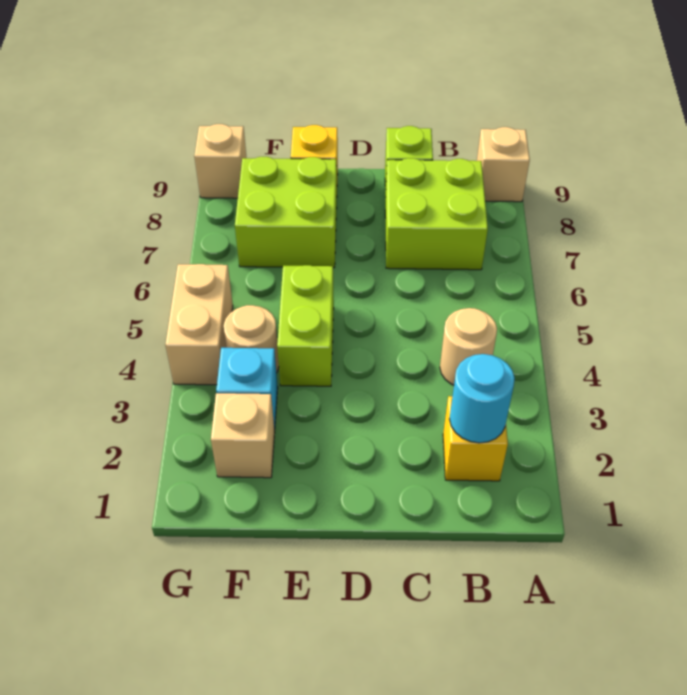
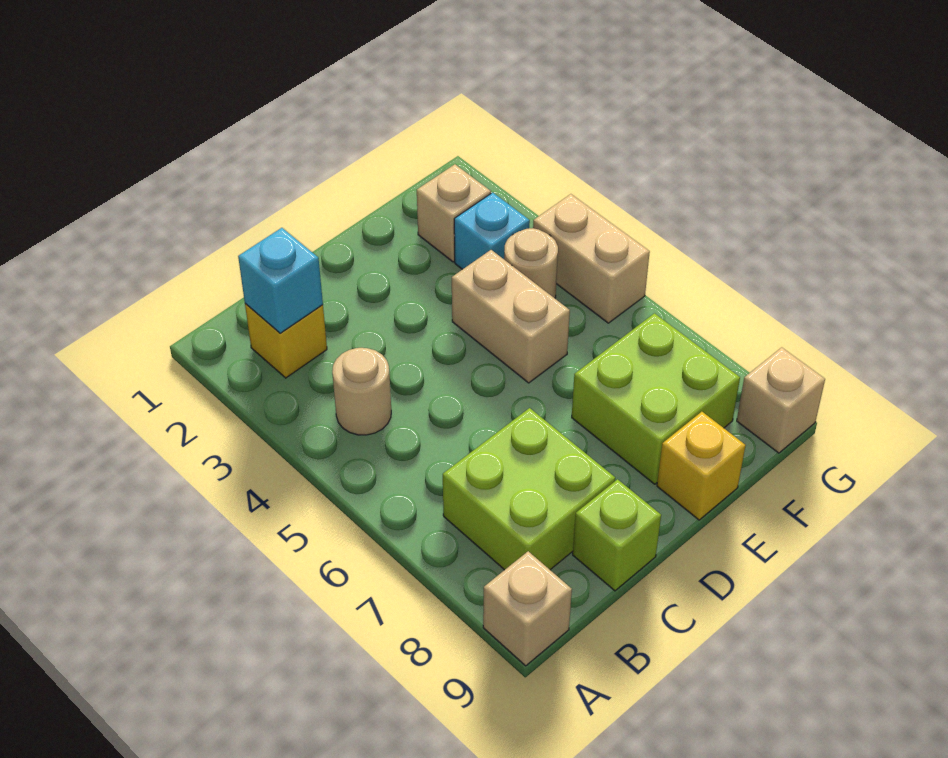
cyan round brick B2 level 2 -> cyan brick B2 level 2
lime brick E4:E5 level 1 -> tan brick E4:E5 level 1

